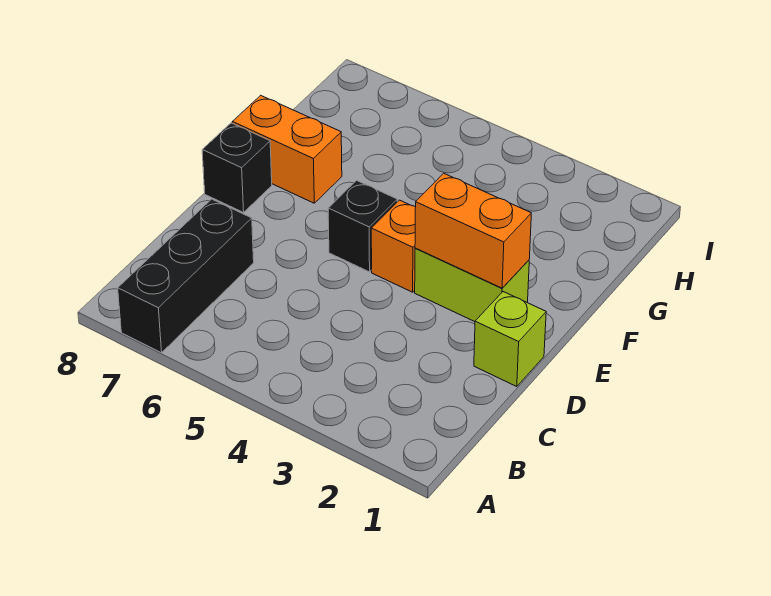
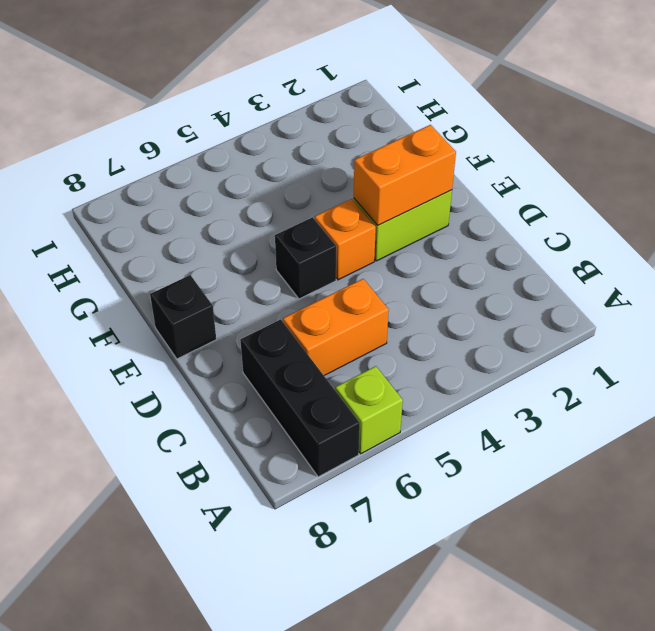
lime brick D1 level 1 -> lime brick A6 level 1
orange brick F7:F8 level 1 -> orange brick C5:C6 level 1

